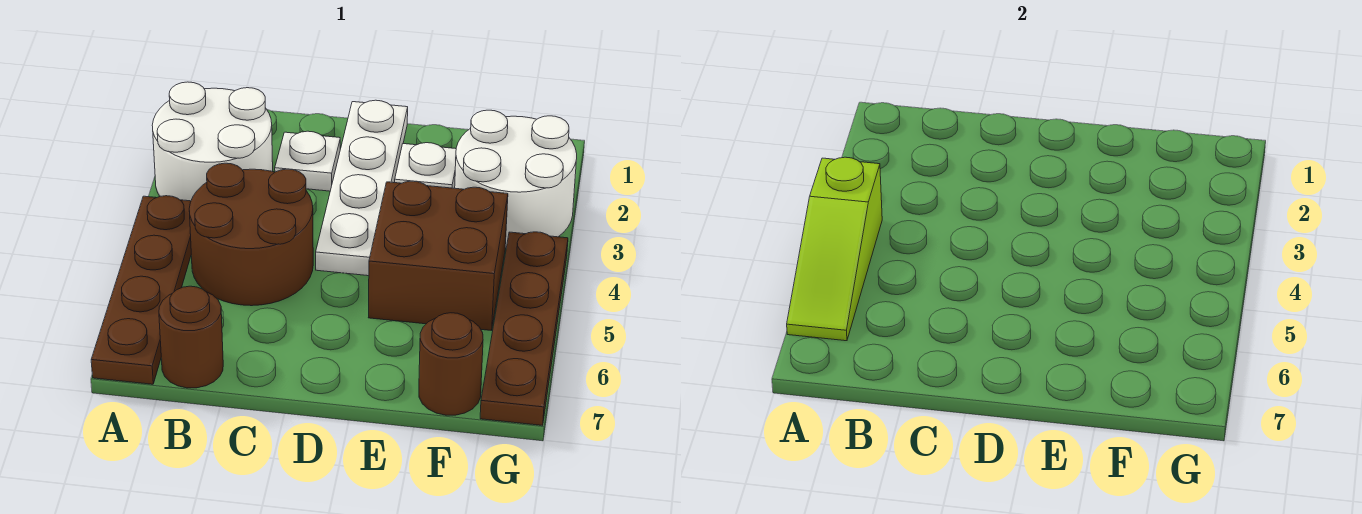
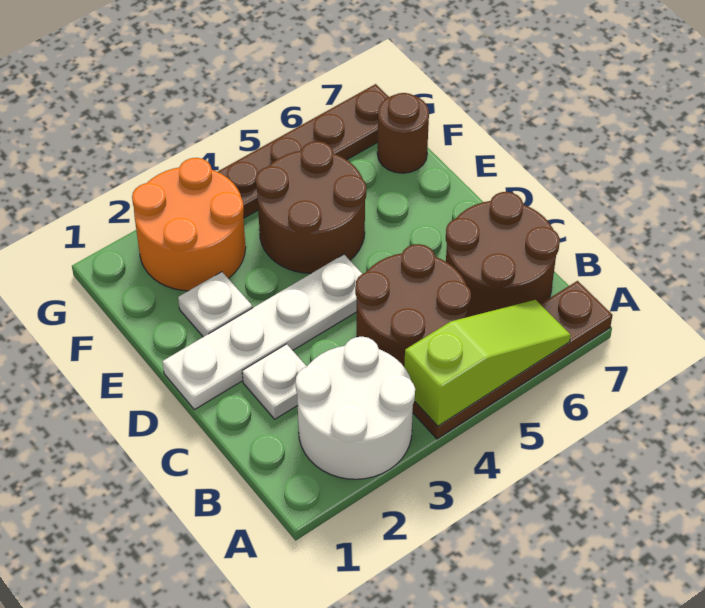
brown round brick B7 level 1 -> brown round brick B6:C7 level 1
brown brick E4:F5 level 1 -> brown round brick E4:F5 level 1
white round brick F2:G3 level 1 -> orange round brick F2:G3 level 1

